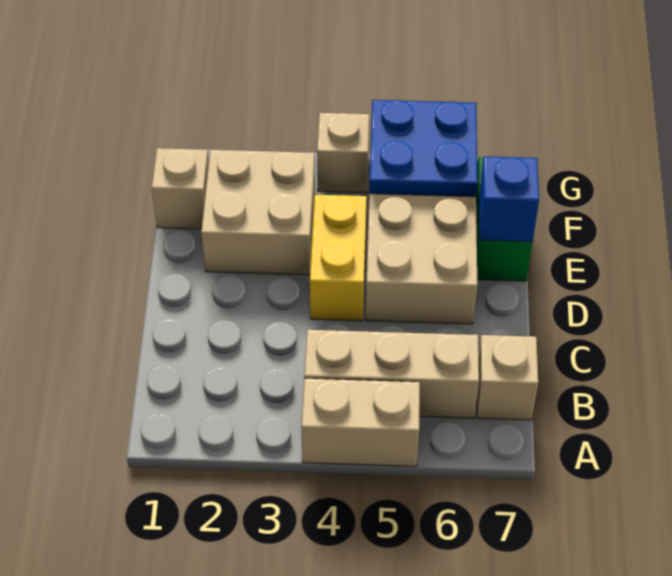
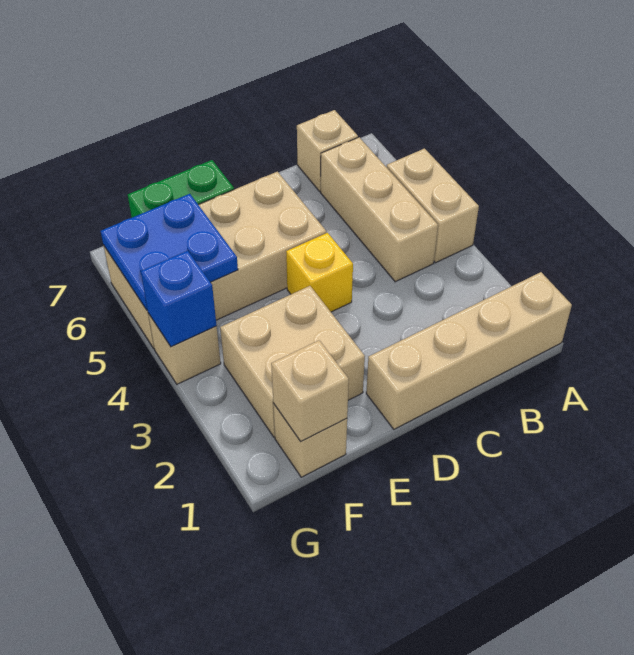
none -> tan brick A1:D1 level 1
yellow brick D4:E4 level 1 -> yellow brick D4 level 1
blue brick E7 level 2 -> blue brick G4 level 2
none -> tan brick F1 level 2

